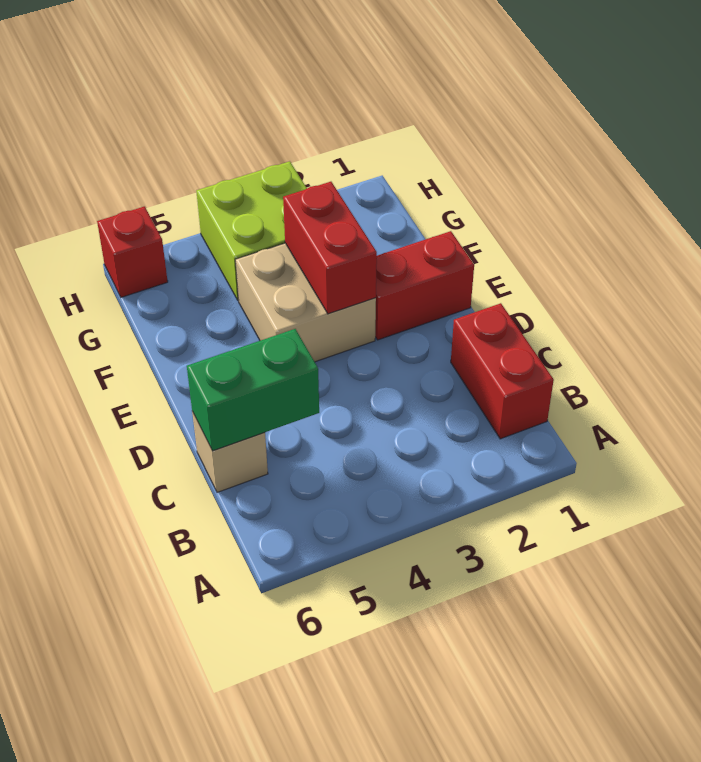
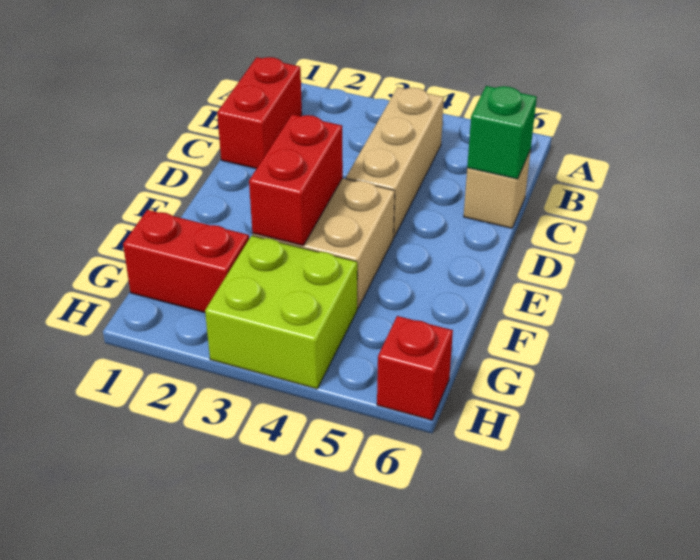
none -> tan brick B4:D4 level 1
green brick C5:C6 level 2 -> green brick C6 level 2
red brick E1:E2 level 1 -> red brick G1:G2 level 1

